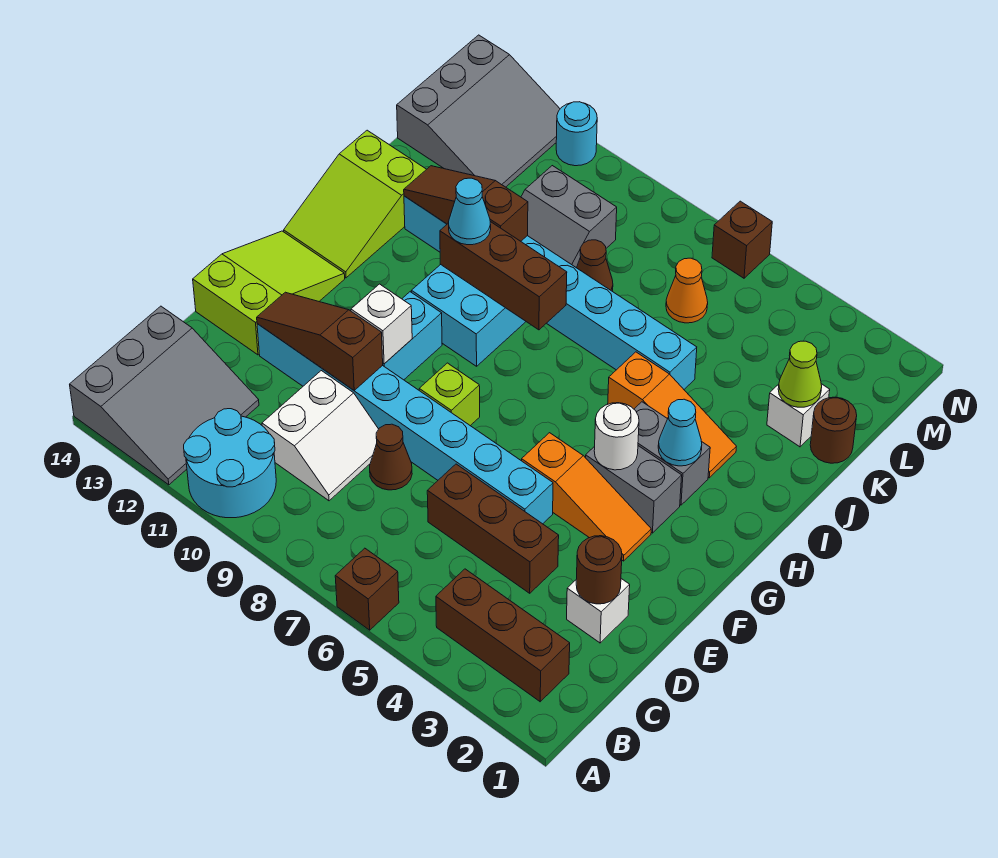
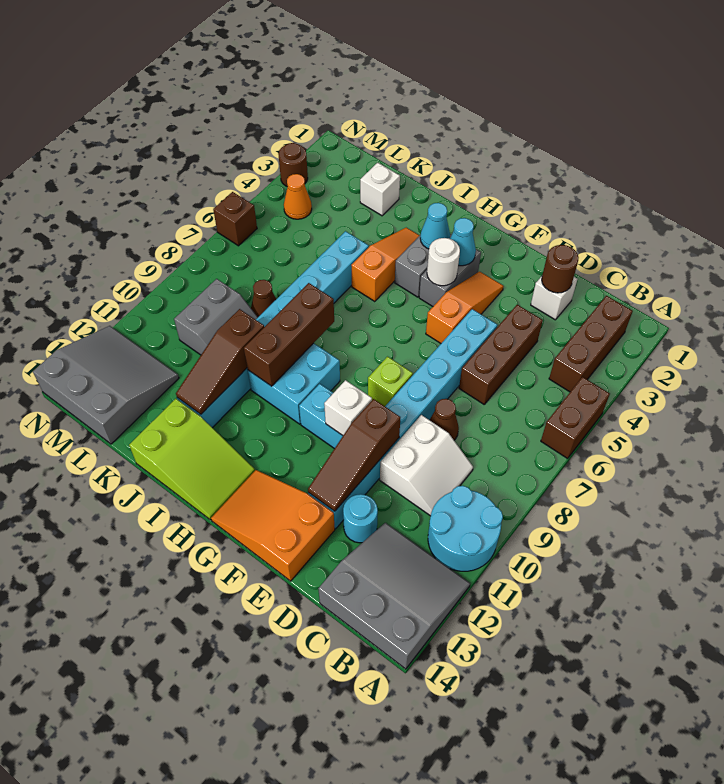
brown brick A6 level 1 -> brown brick A5:A6 level 1
white slope C9:D10 level 1 top 10 -> white slope C9:D10 level 1 top D
lime slope E13:G14 level 1 top E -> orange slope E13:G14 level 1 top E
cyan cone I10 level 3 -> cyan cone G3 level 2
brown round brick K1 level 1 -> brown round brick N3 level 1
lime cone K2 level 2 -> none
orange cone L6 level 1 -> orange cone M4 level 1
cyan round brick N11 level 1 -> cyan round brick D12 level 1

